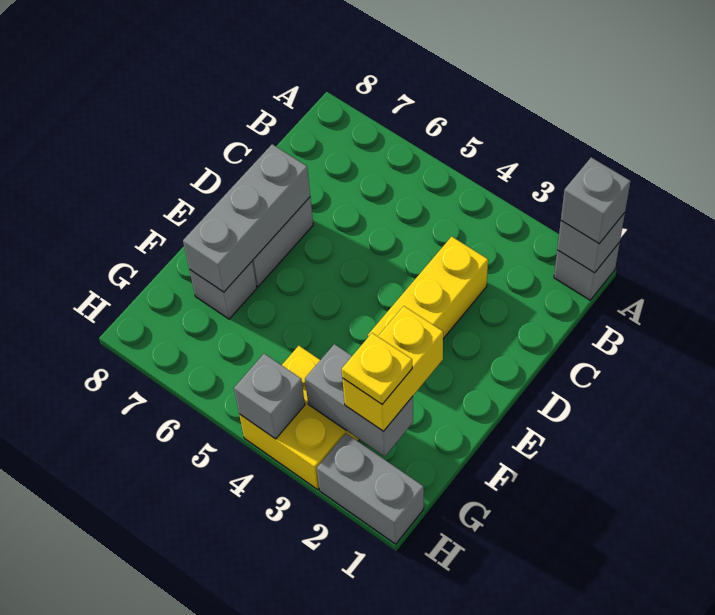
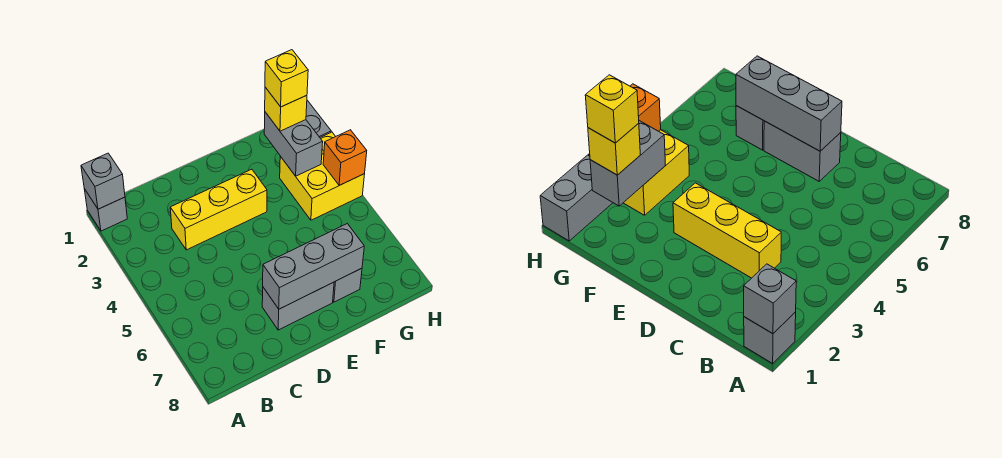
grey brick A1 level 3 -> none
yellow brick F2:G2 level 3 -> yellow brick G2 level 3
yellow plate G2 level 4 -> yellow brick G2 level 4
grey brick H4 level 2 -> orange brick H4 level 2

